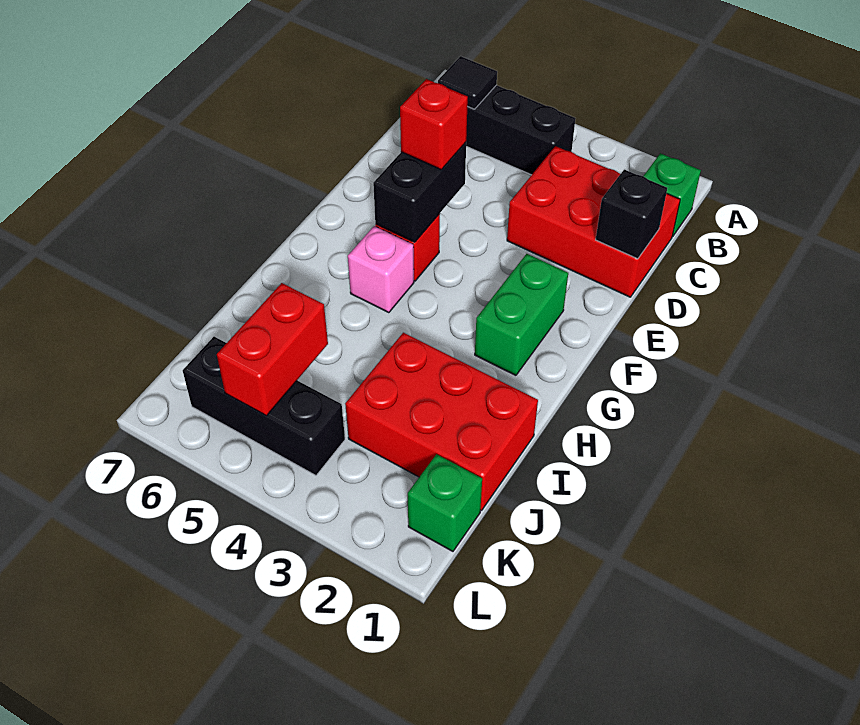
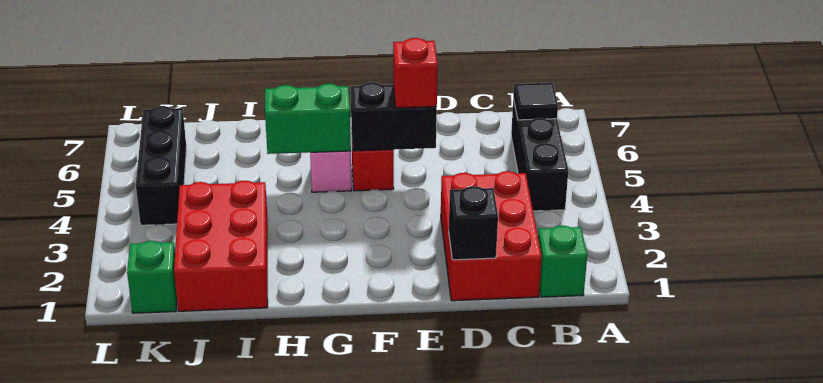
green brick F2:G2 level 1 -> green brick G5:H5 level 2
red brick J5:K5 level 2 -> none

